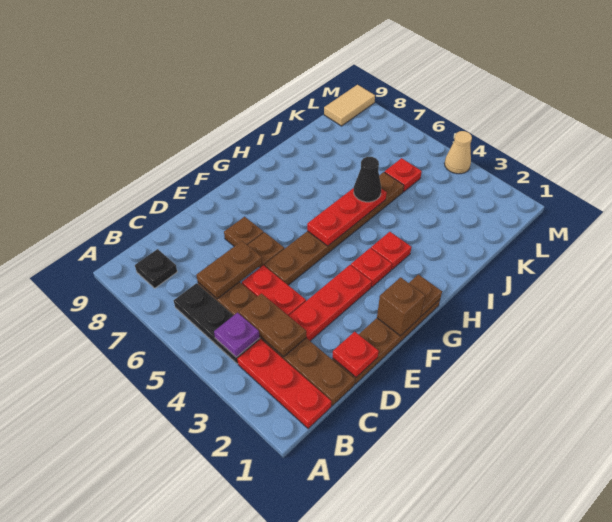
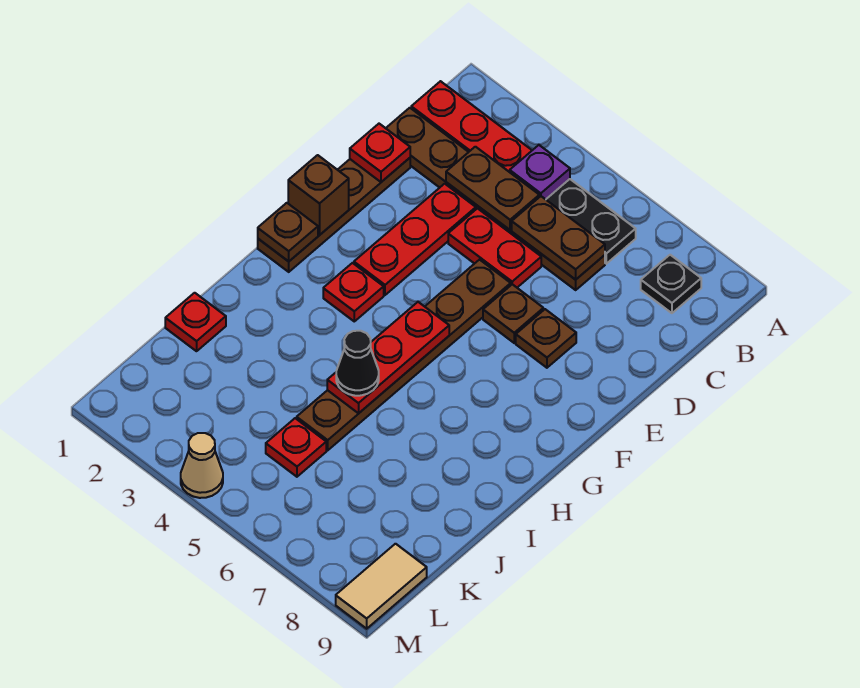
brown plate C6:D6 level 2 -> brown plate C5:C6 level 2
red plate H3 level 1 -> red plate J1 level 1

